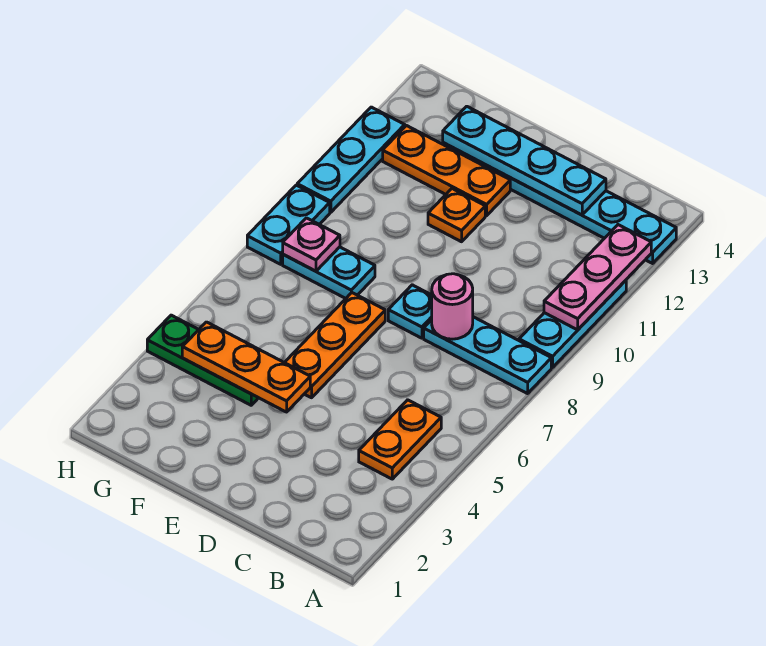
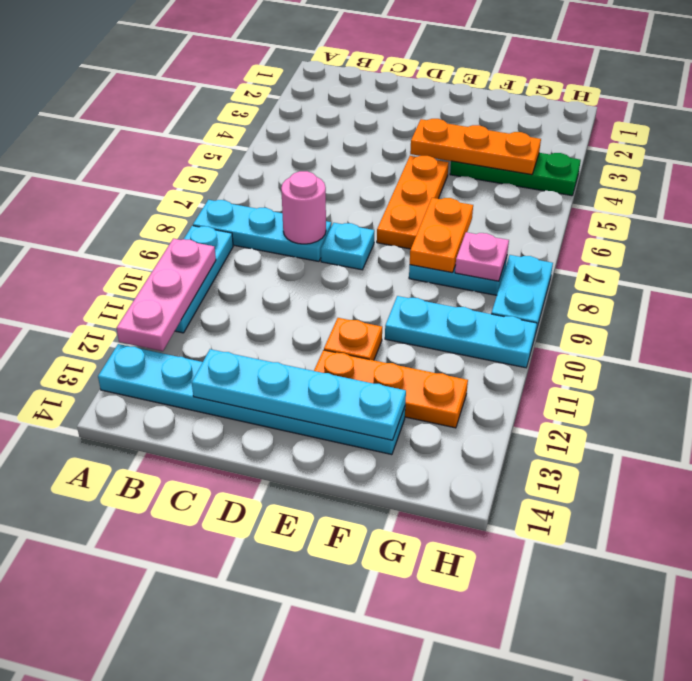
orange plate B4:B5 level 1 -> orange plate F7:F8 level 2
cyan plate H10:H12 level 1 -> cyan plate F10:H10 level 1

